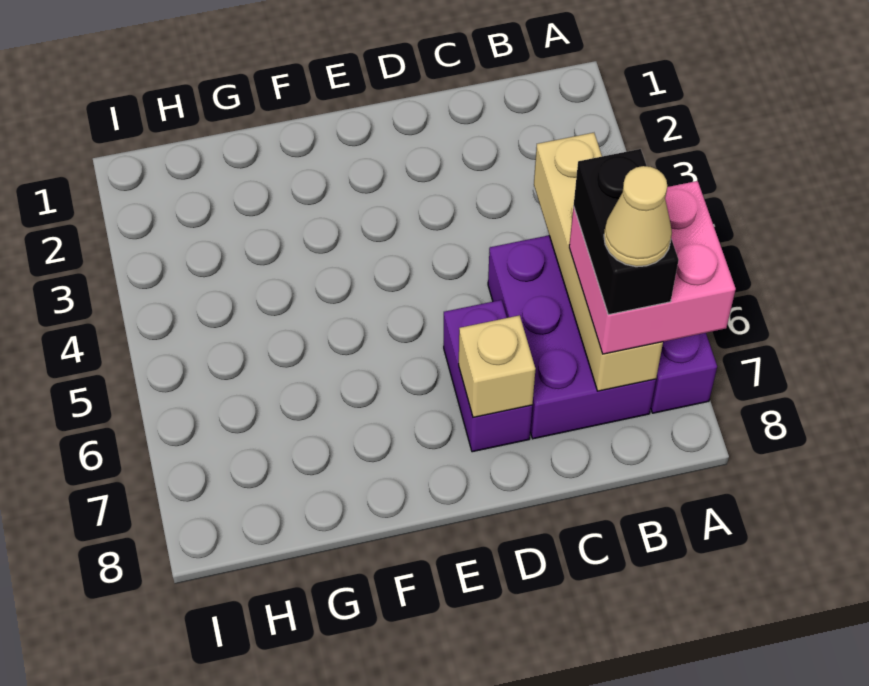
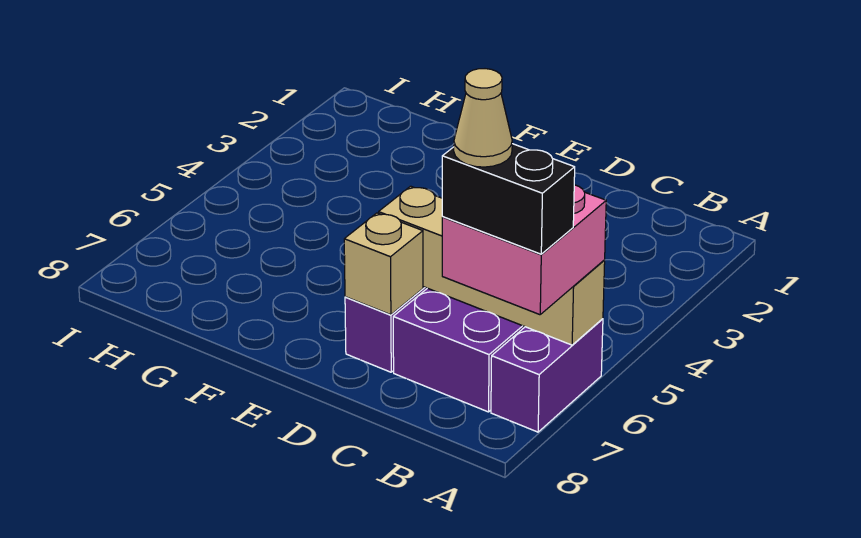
tan brick B4:B7 level 2 -> tan brick A6:D6 level 2
black brick B6:B7 level 4 -> black brick A7:B7 level 4

